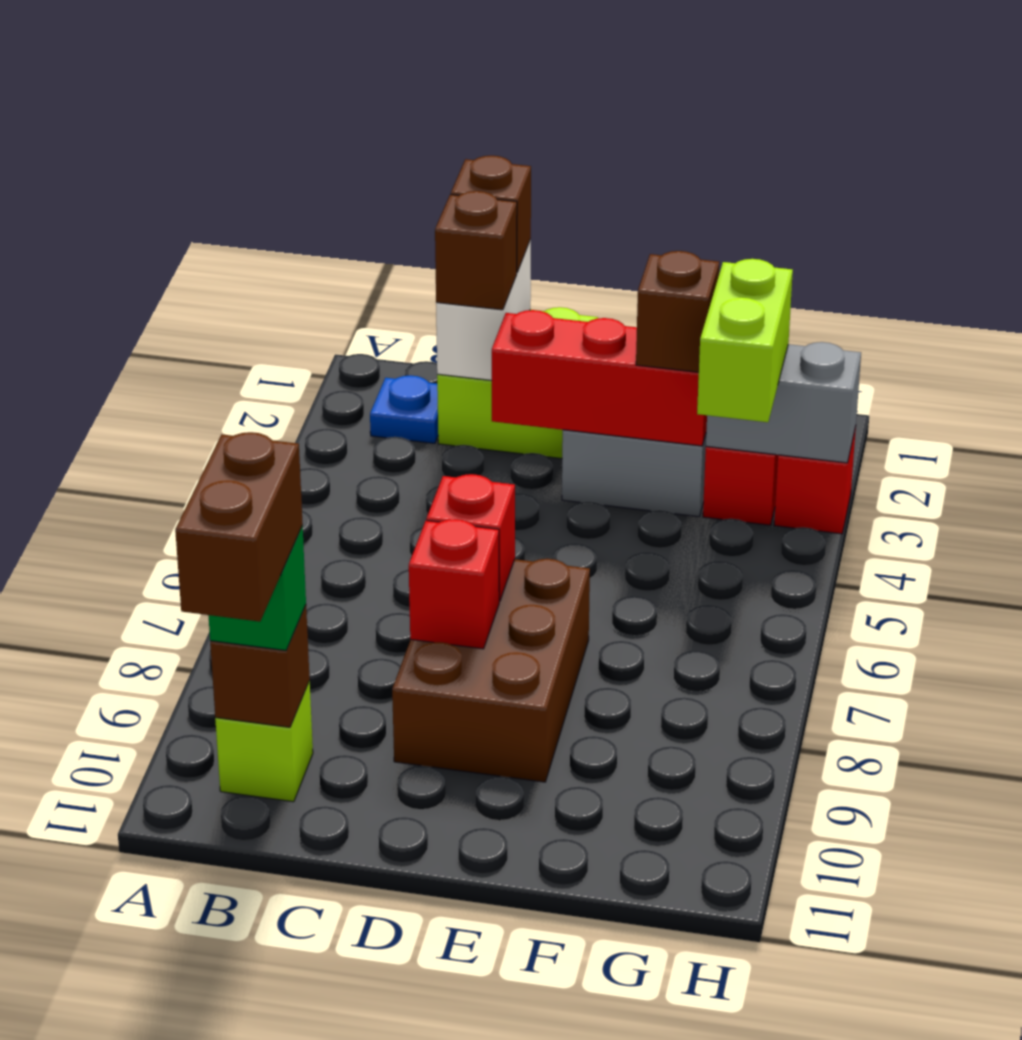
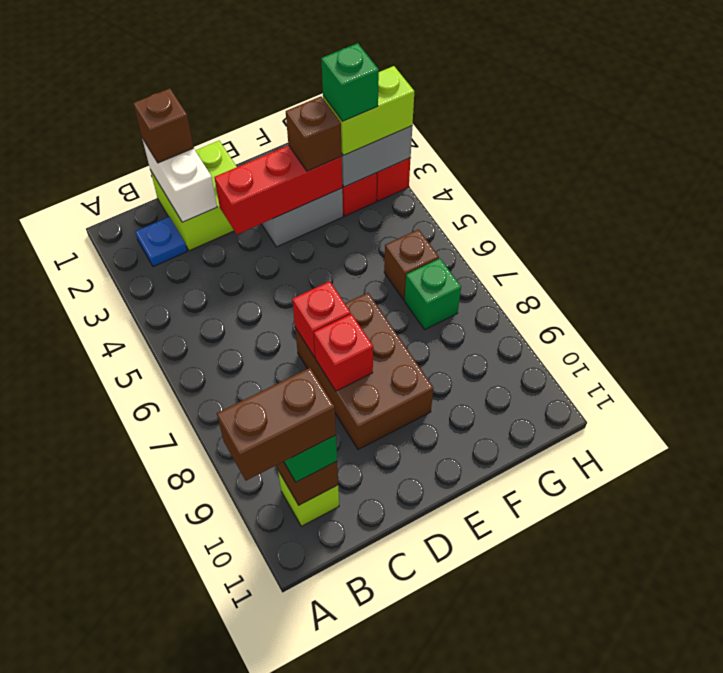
brown brick B10:B11 level 4 -> brown brick A10:B10 level 4
brown brick C2 level 3 -> brown brick G6 level 1
lime brick G3:G4 level 3 -> lime brick G3:H3 level 3
none -> green brick G3 level 4
none -> green brick G7 level 1

